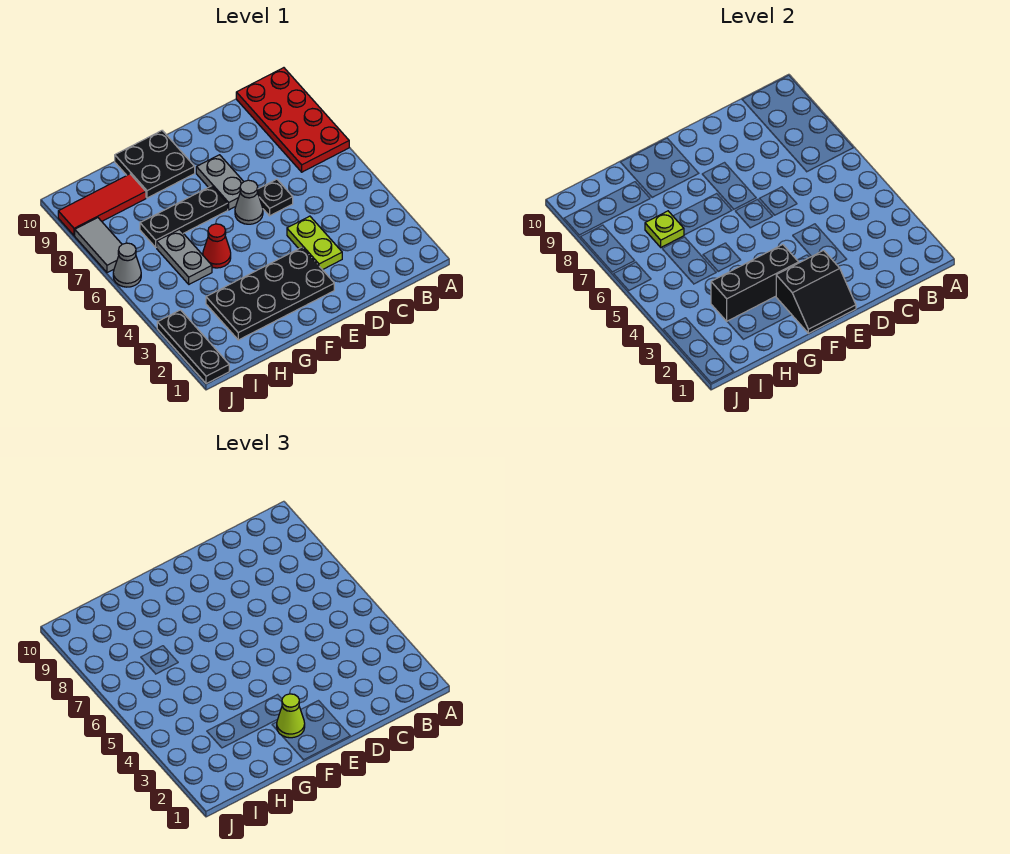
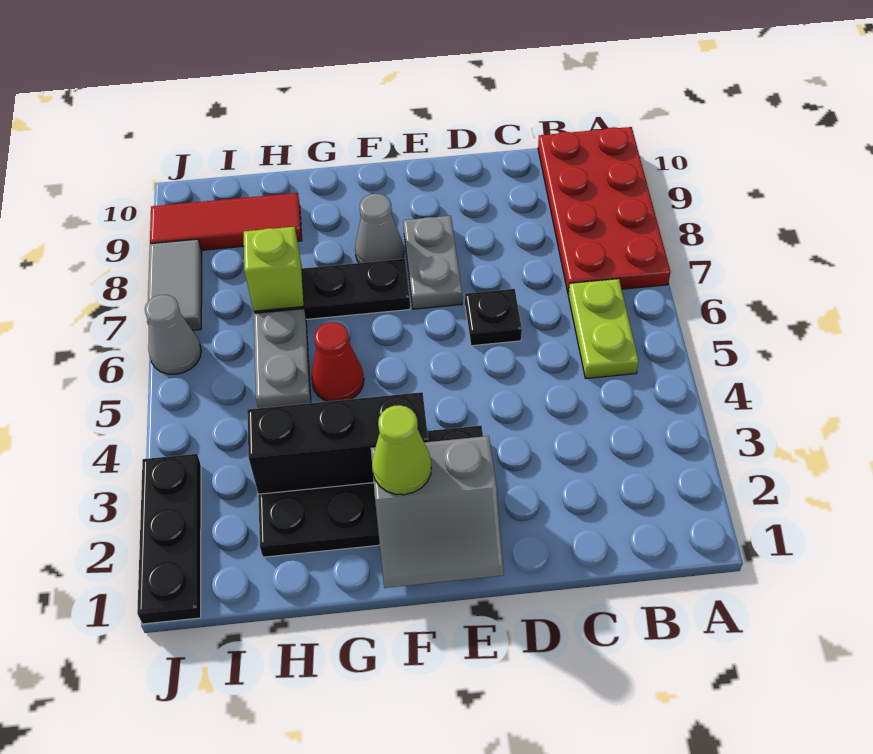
lime plate D3:D4 level 1 -> lime plate B5:B6 level 1
black slope E1:F2 level 2 top 2 -> grey slope E1:F2 level 2 top 2
grey cone E6 level 1 -> grey cone F8 level 1
black plate F9:G10 level 1 -> none
lime plate H7 level 2 -> lime brick H7 level 2

